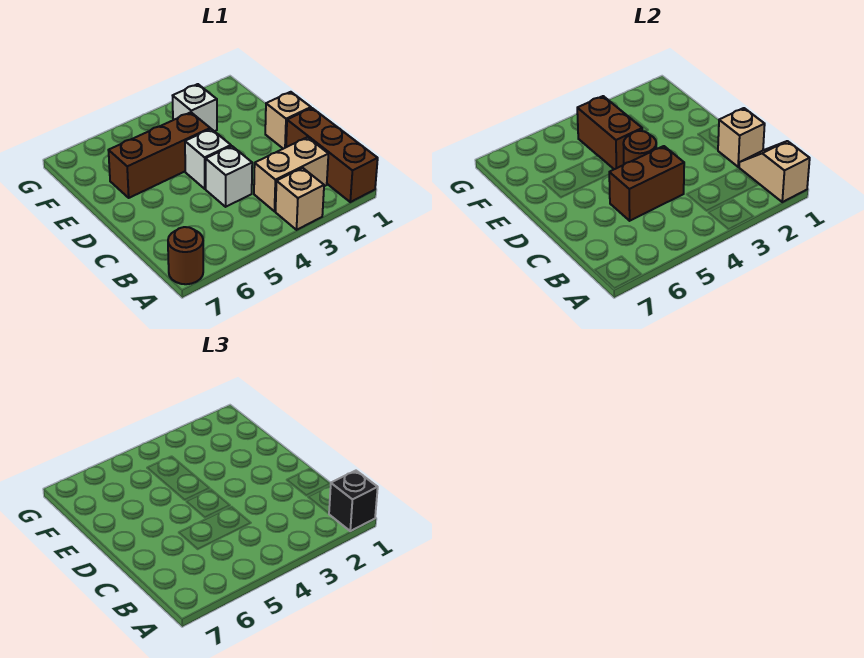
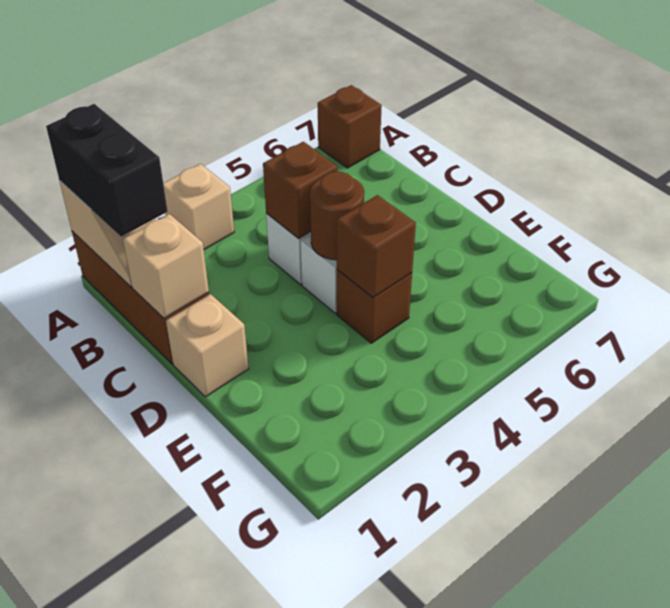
black brick A1 level 3 -> black brick A1:B1 level 3
brown round brick A7 level 1 -> brown brick A7 level 1
tan brick B2:B3 level 1 -> none
brown brick C4:C5 level 2 -> brown brick C4 level 2
brown brick E4:E6 level 1 -> brown brick E4 level 1
brown brick E4:F4 level 2 -> brown brick E4 level 2
white brick F3 level 1 -> none

